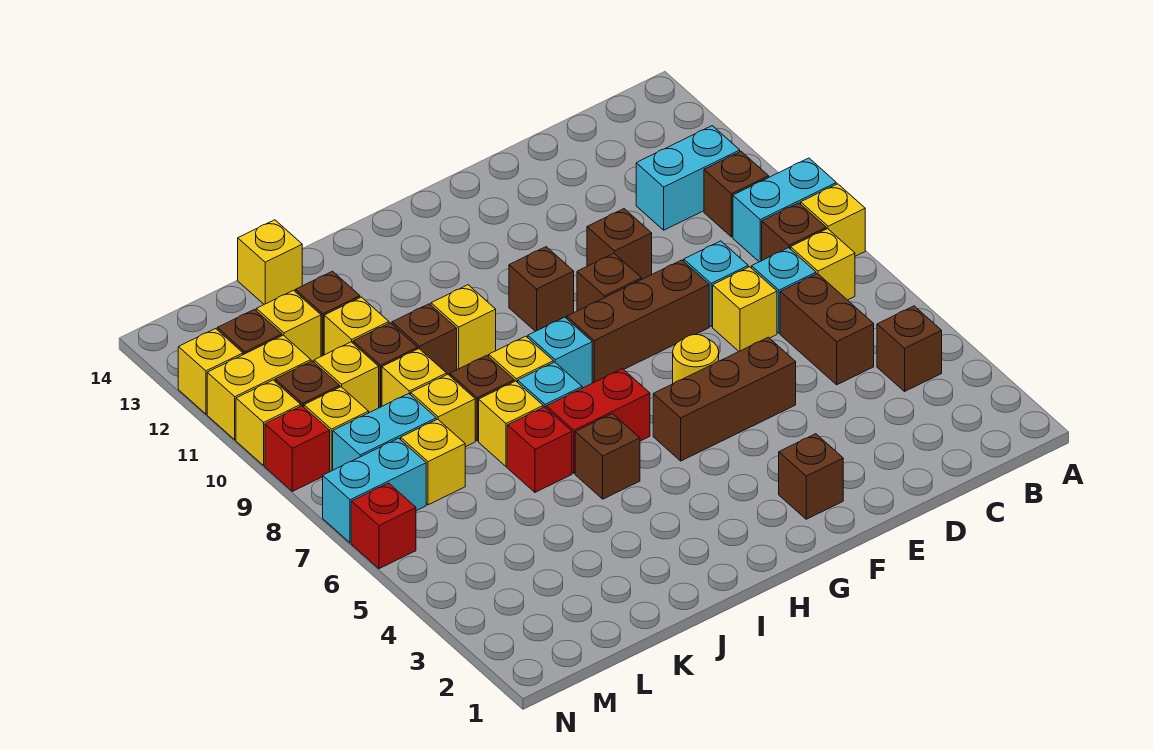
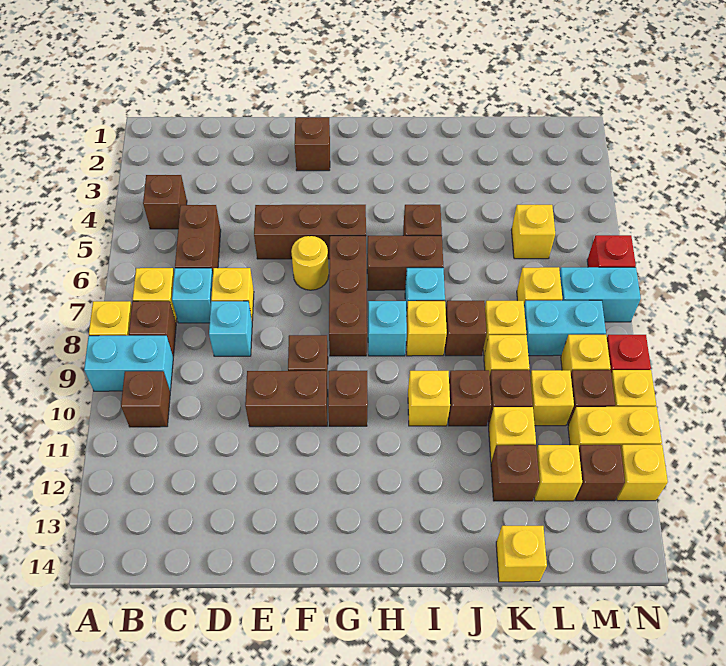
cyan brick B11:C11 level 1 -> none
brown brick E8:G8 level 1 -> brown brick G6:G8 level 1
brown brick E10 level 1 -> brown brick E10:F10 level 1
red brick H6:I6 level 1 -> brown brick H6:I6 level 1
red brick J6 level 1 -> none
yellow brick J7 level 1 -> yellow brick L5 level 1

